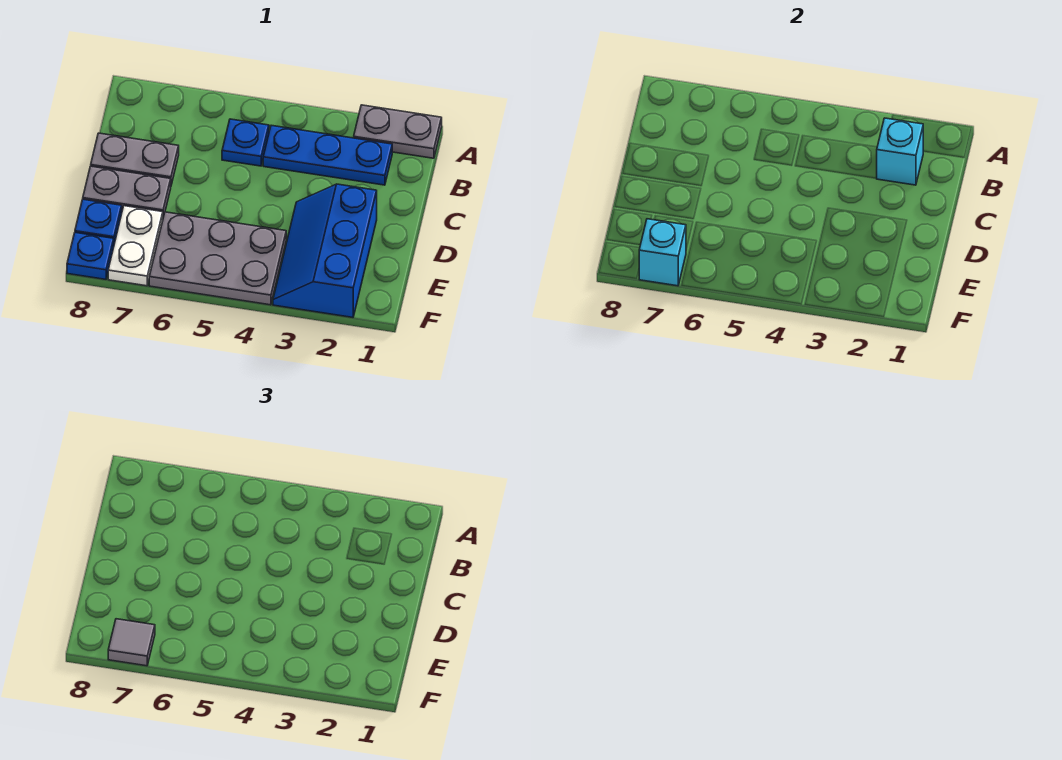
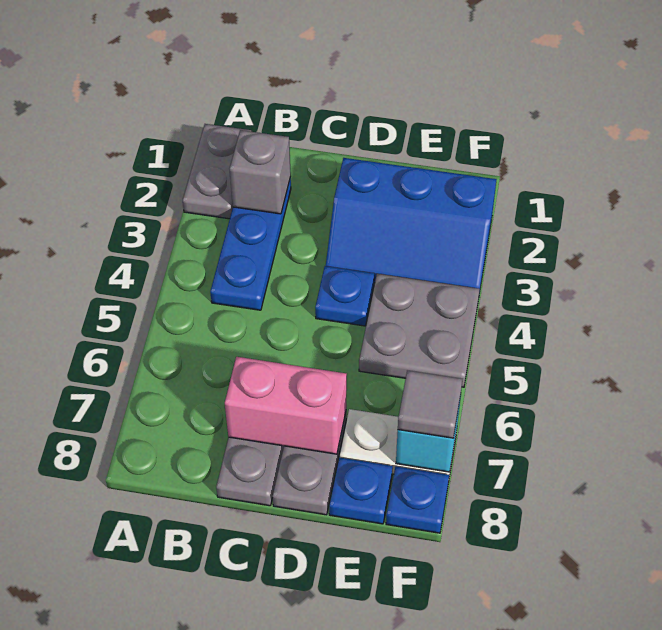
cyan brick B2 level 2 -> grey brick B2 level 2
blue plate B5 level 1 -> blue plate D4 level 1
none -> pink brick C7:D7 level 2
grey plate E4:F6 level 1 -> grey plate E4:F5 level 1

